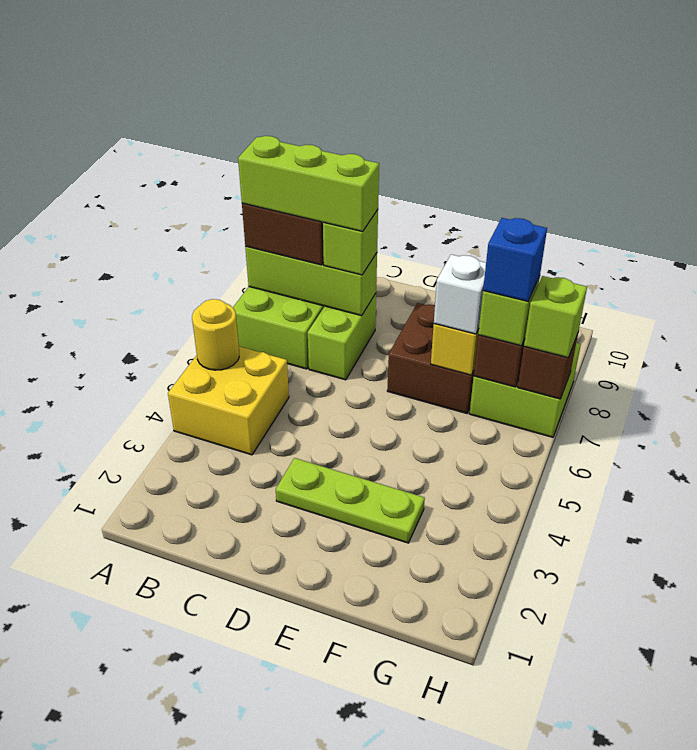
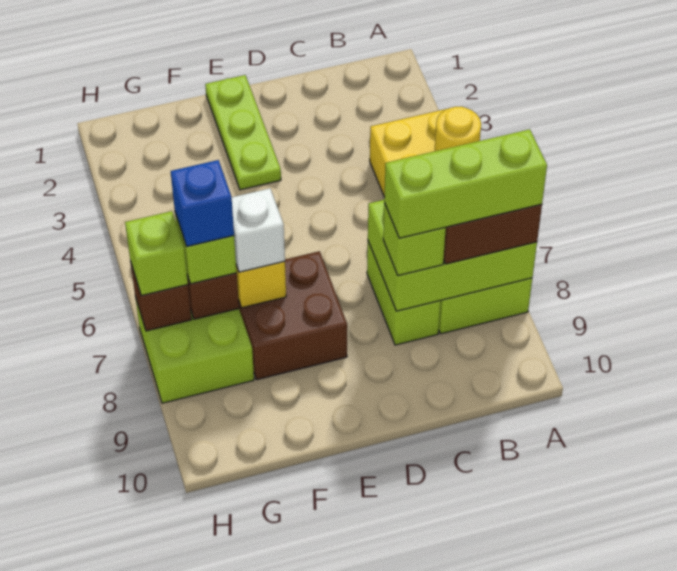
lime brick A8:C8 level 2 -> lime brick A7:C8 level 2
lime plate D3:F3 level 1 -> lime plate E1:E3 level 1

